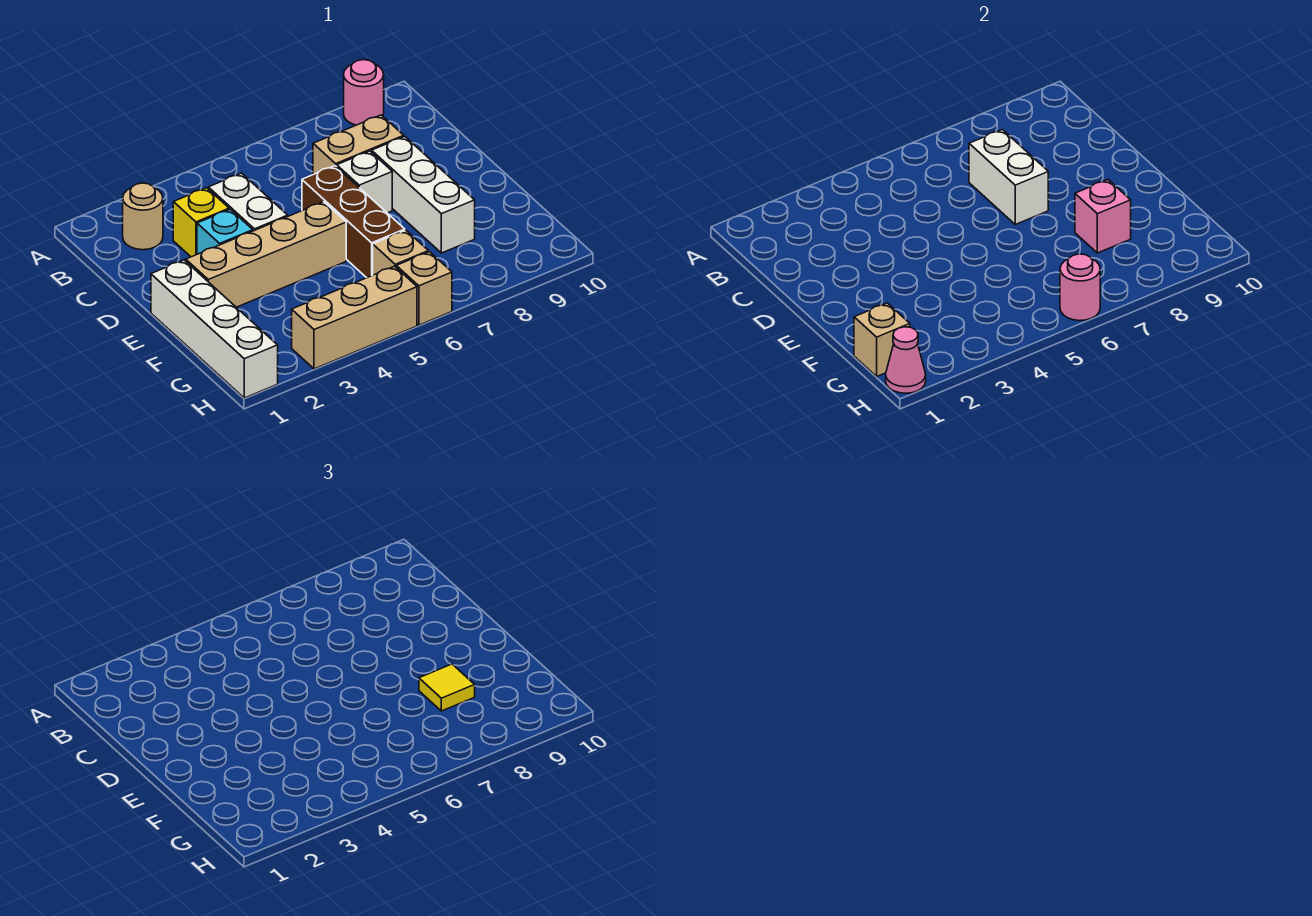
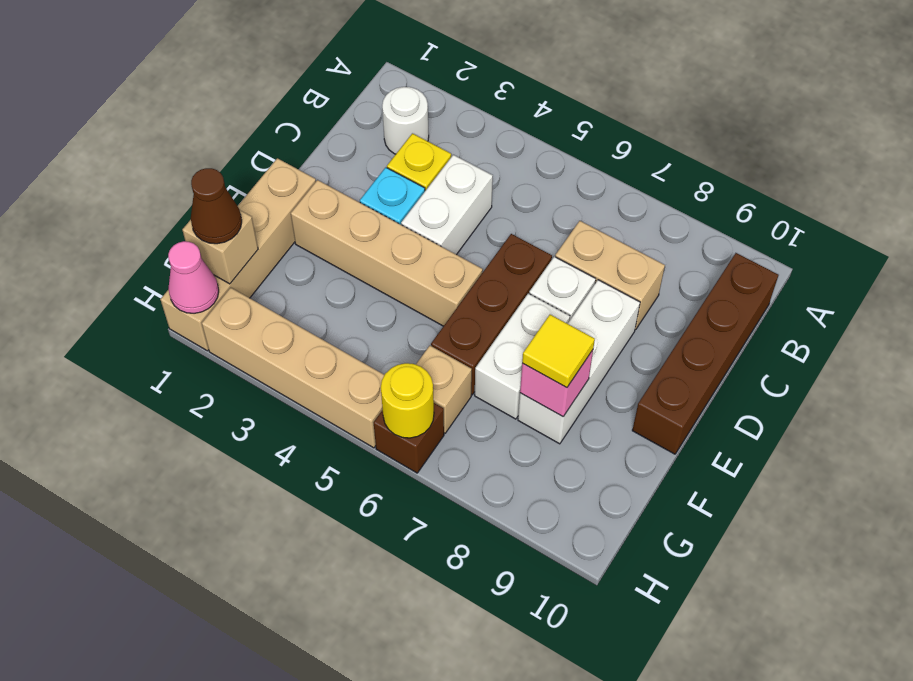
pink round brick A9 level 1 -> none
tan round brick B2 level 1 -> white round brick B2 level 1
none -> brown brick B10:E10 level 1
white brick C7:D7 level 2 -> white brick E7:F7 level 1
white brick E1:H1 level 1 -> tan brick E1:H1 level 1
none -> brown cone G1 level 3
tan brick H3:H5 level 1 -> tan brick H2:H5 level 1
tan brick H6 level 1 -> brown brick H6 level 1
pink round brick H6 level 2 -> yellow round brick H6 level 2

